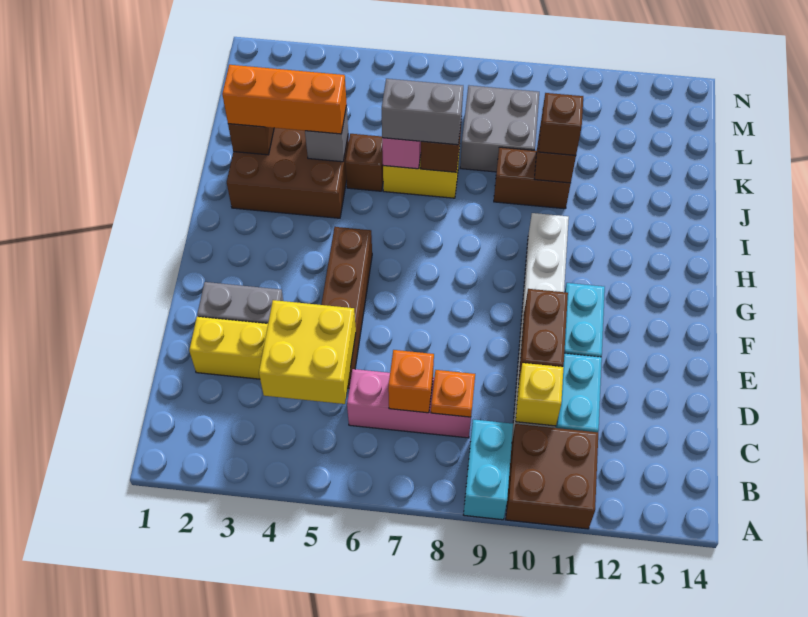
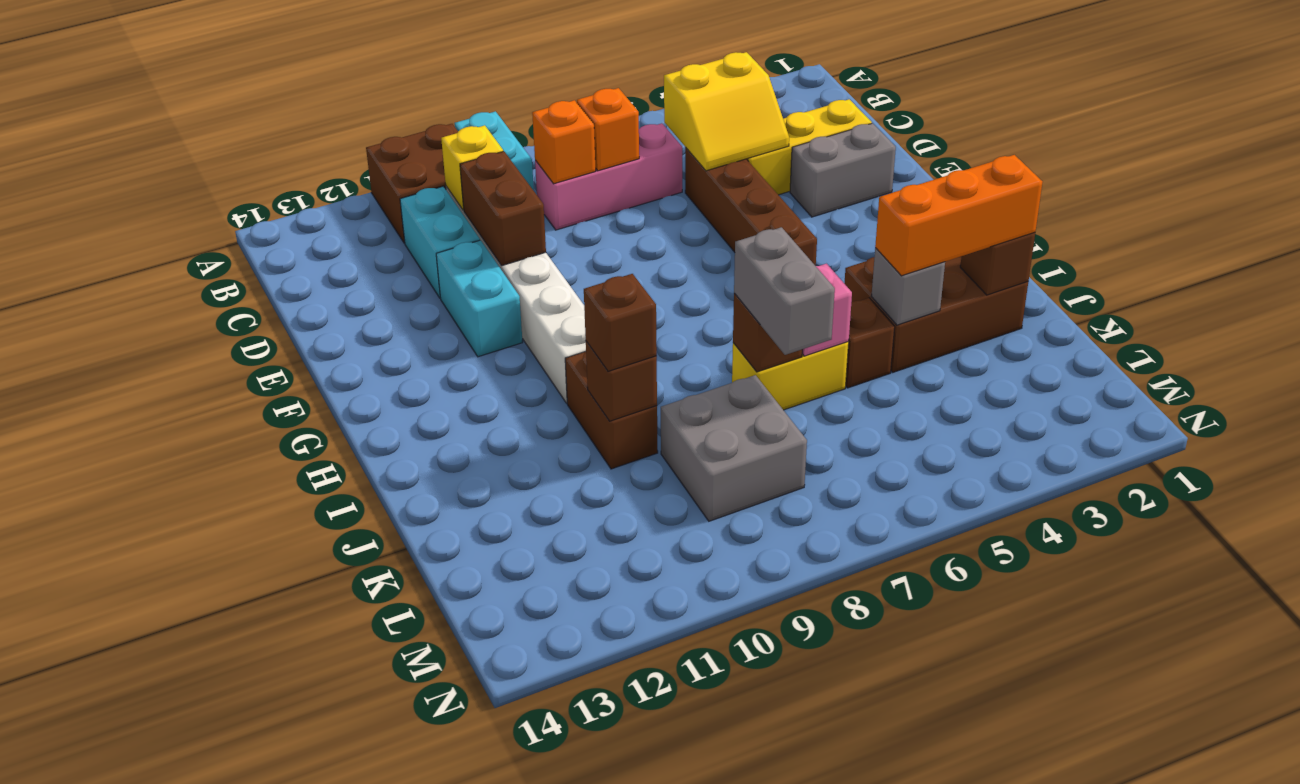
yellow brick C4:D5 level 2 -> yellow slope C4:D5 level 2 top C
orange plate C8 level 2 -> orange brick C8 level 2
grey brick J6:J7 level 3 -> grey brick J7:K7 level 3
brown brick J9:J10 level 1 -> brown brick I10:J10 level 1

